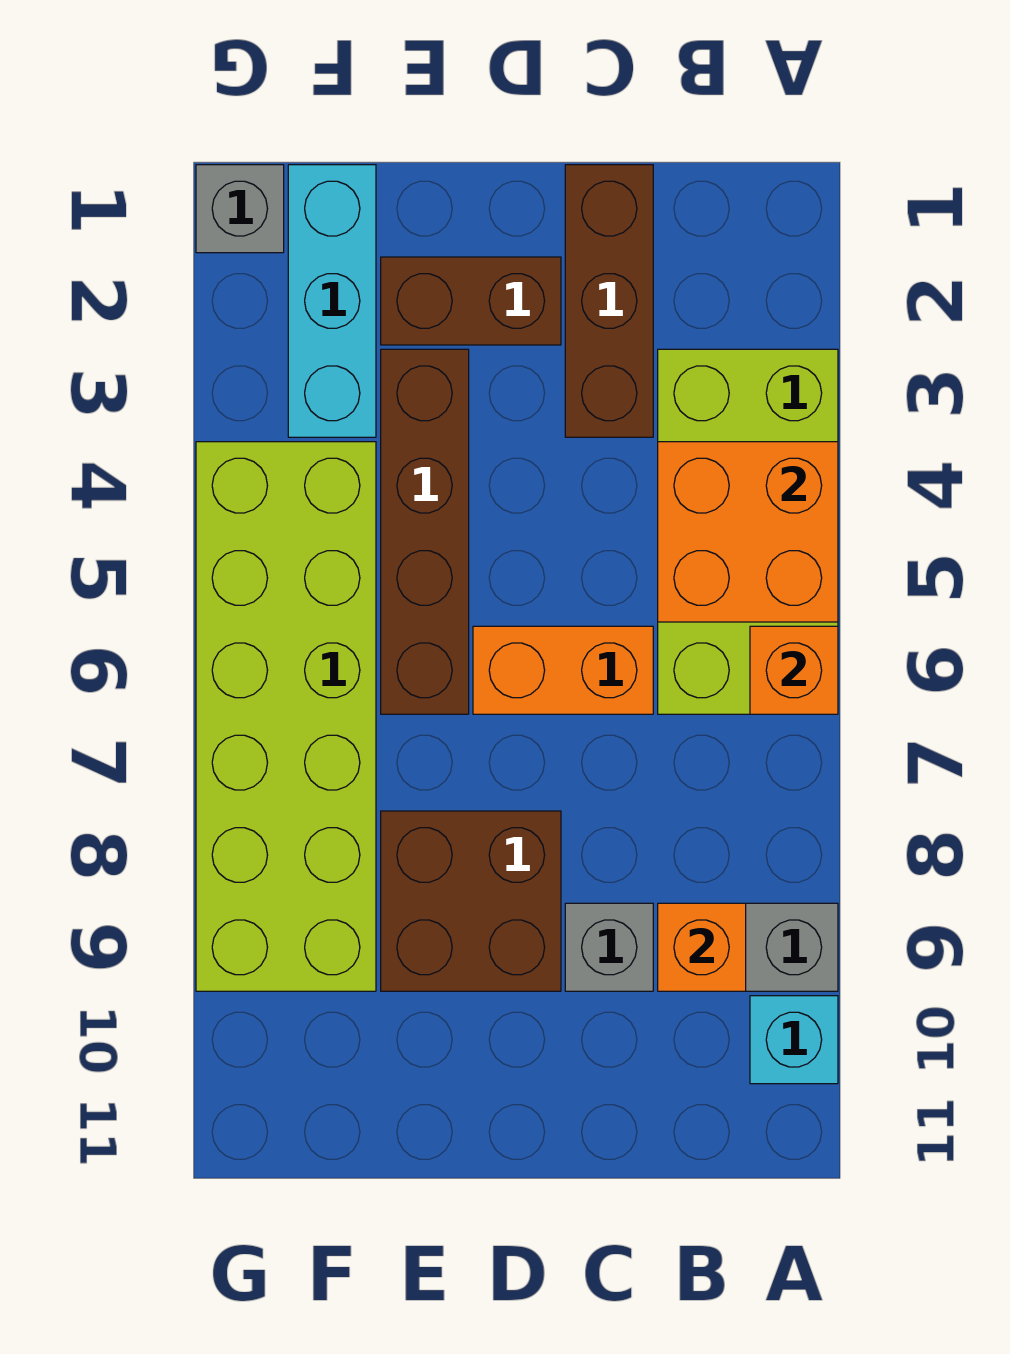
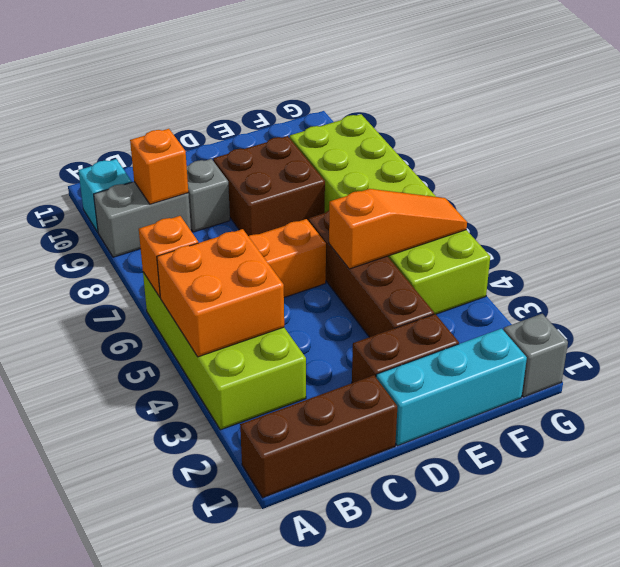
brown brick C1:C3 level 1 -> brown brick A1:C1 level 1
none -> orange slope E5:G5 level 2 top E
cyan brick F1:F3 level 1 -> cyan brick D1:F1 level 1

